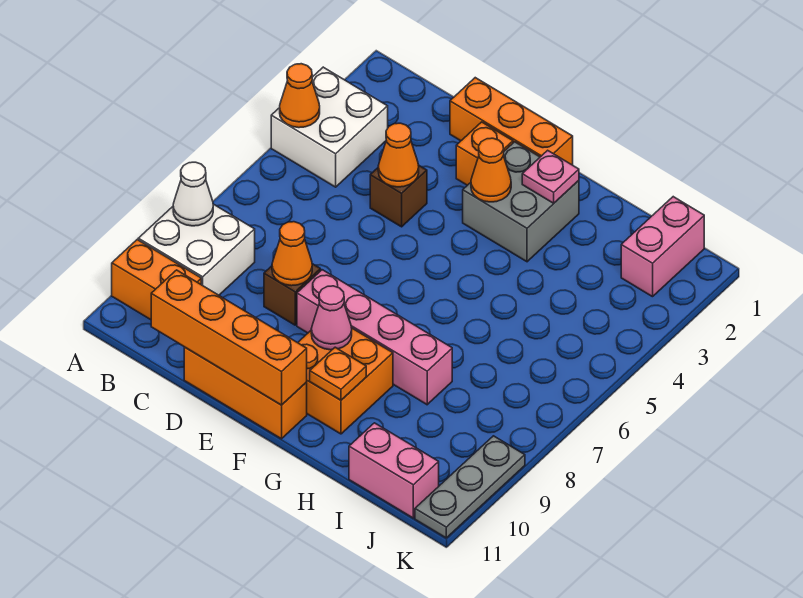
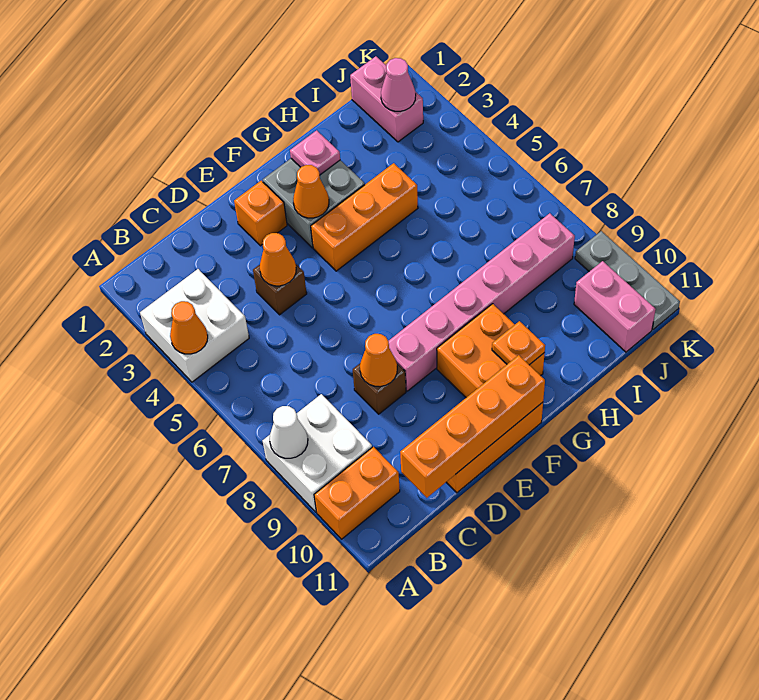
orange brick D1:F1 level 1 -> orange brick F4:H4 level 1
pink brick E8:H8 level 1 -> pink brick E8:J8 level 1
pink cone F9 level 2 -> pink cone J2 level 2
pink brick I11:J11 level 1 -> pink brick J10:J11 level 1

